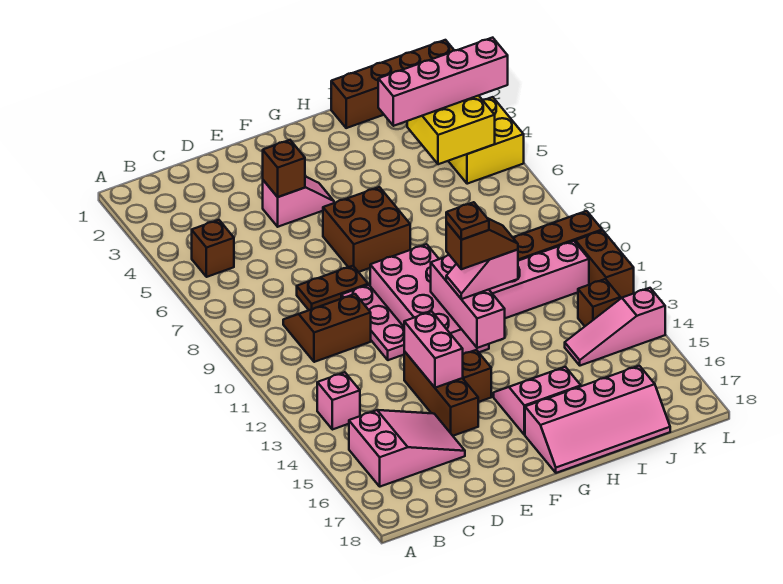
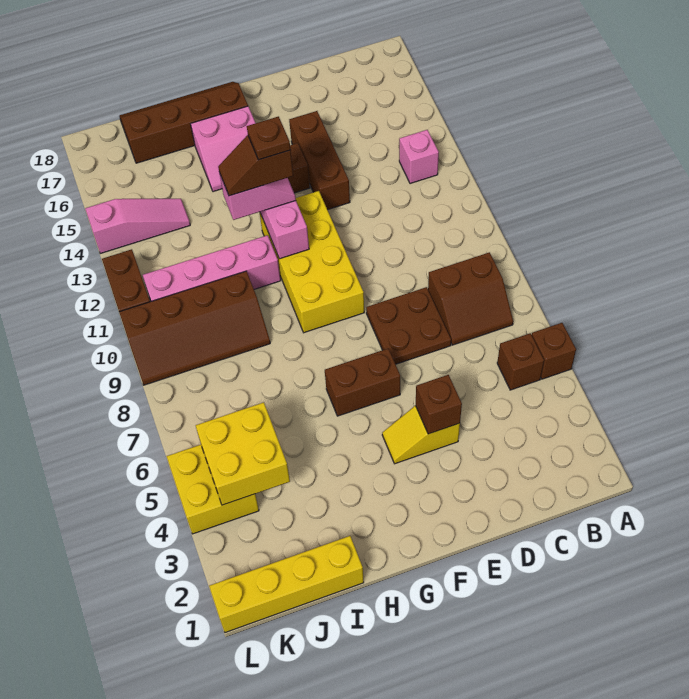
pink slope B15:D16 level 1 top B -> none
brown slope C9:D10 level 1 top 10 -> brown slope B7:C8 level 1 top 8
brown plate D8:E8 level 1 -> brown plate D7:E8 level 1
pink slope E4:F4 level 1 top E -> yellow slope E4:F4 level 1 top E
pink plate E9:E11 level 1 -> none
pink brick E13:E14 level 2 -> none
brown brick F6:G7 level 1 -> brown brick F6:G6 level 1
pink brick F9:G12 level 1 -> yellow brick F9:G12 level 1
pink slope G17:J18 level 1 top 17 -> brown slope G17:J18 level 1 top 17
brown brick I1:L1 level 1 -> yellow brick I1:L1 level 1
pink brick I4:L4 level 3 -> none
brown brick K13 level 1 -> brown brick A5 level 1

